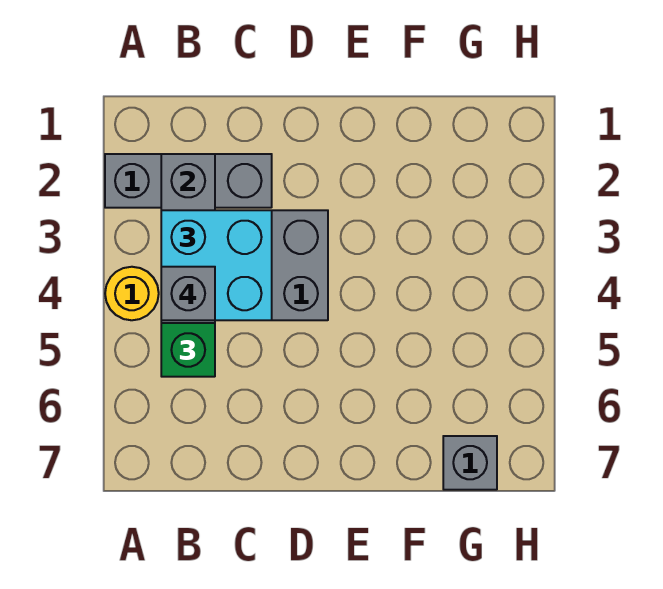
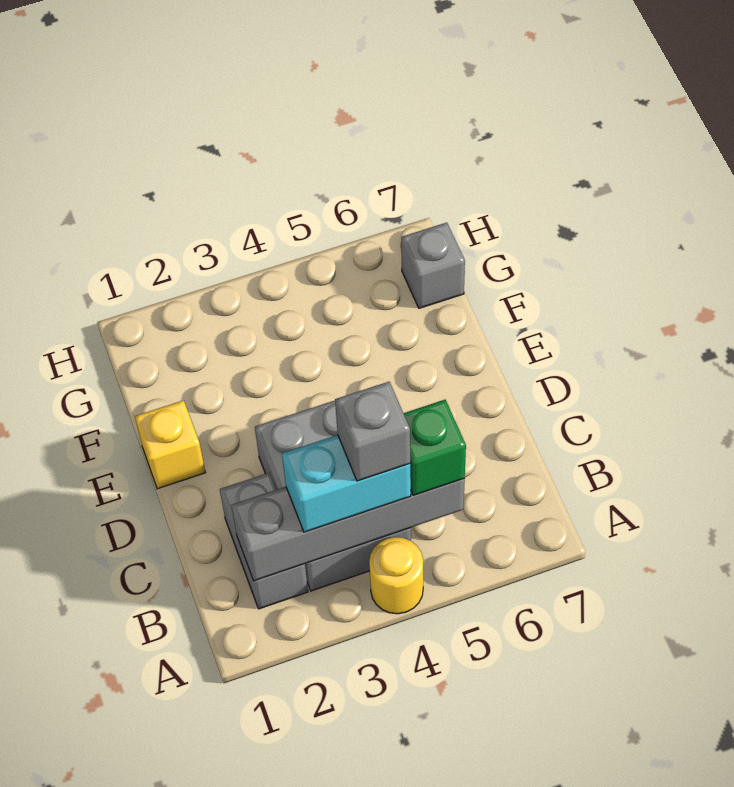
grey brick A2:C2 level 1 -> grey brick B2:C2 level 1
cyan brick B3:C4 level 3 -> cyan brick B3:B4 level 3
none -> yellow brick E1 level 1

